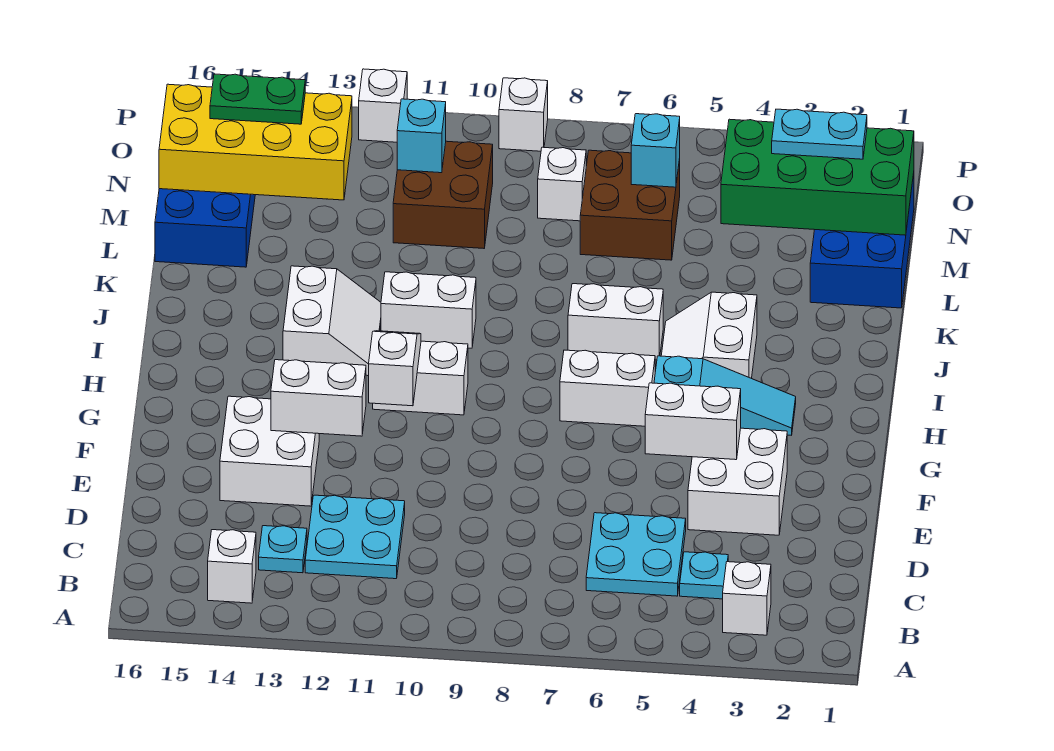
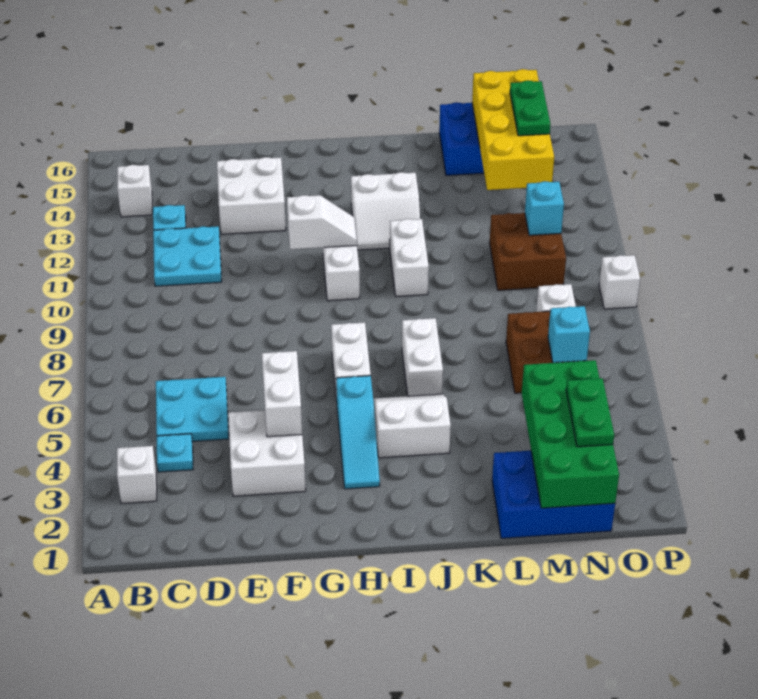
white brick F12:F13 level 2 -> none
cyan plate N2:N3 level 3 -> green plate N2:N3 level 3
white brick P12 level 1 -> none

